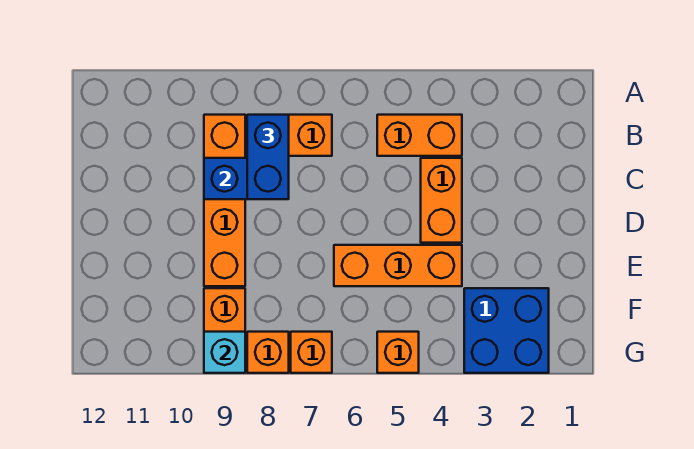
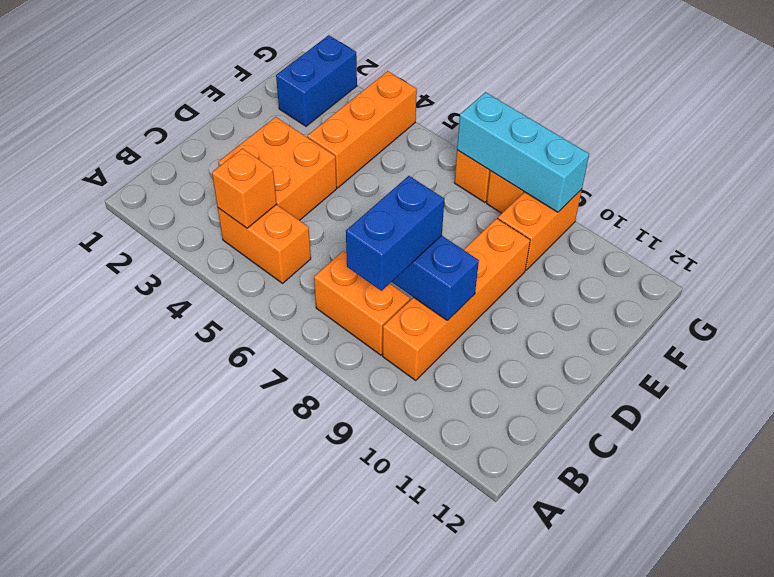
orange brick C4:D4 level 1 -> orange brick C3:D4 level 1
orange brick E4:E6 level 1 -> orange brick E4:G4 level 1
blue brick F2:G3 level 1 -> blue brick F2:G2 level 1
orange brick G5 level 1 -> orange brick B4 level 2
cyan brick G9 level 2 -> cyan brick G7:G9 level 2

